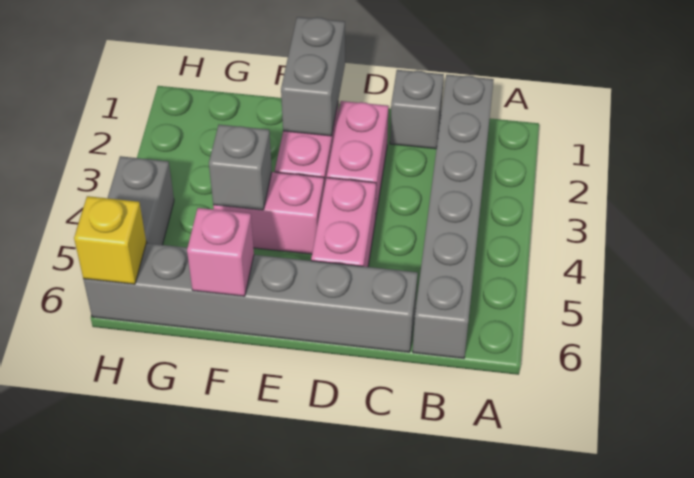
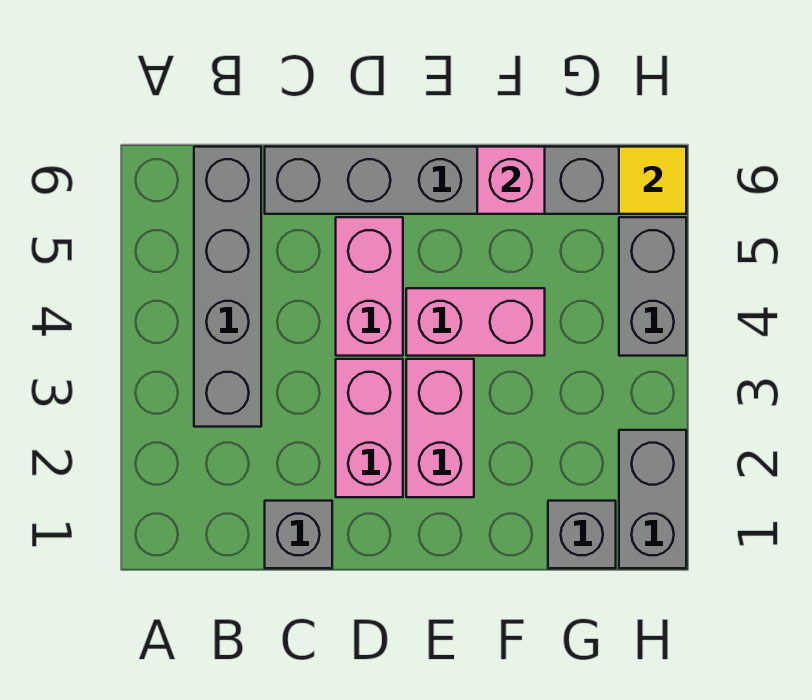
grey brick B1:B6 level 1 -> grey brick B3:B6 level 1
grey brick E1:E2 level 2 -> grey brick H1:H2 level 1
grey brick F4 level 2 -> grey brick G1 level 1
yellow brick H6 level 2 -> yellow tile H6 level 2

